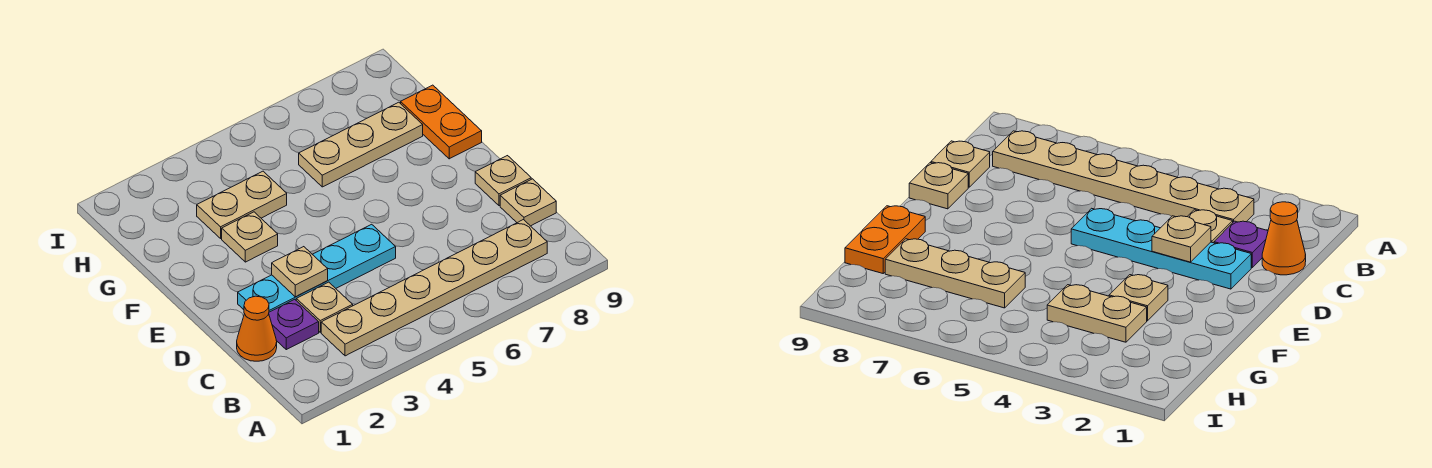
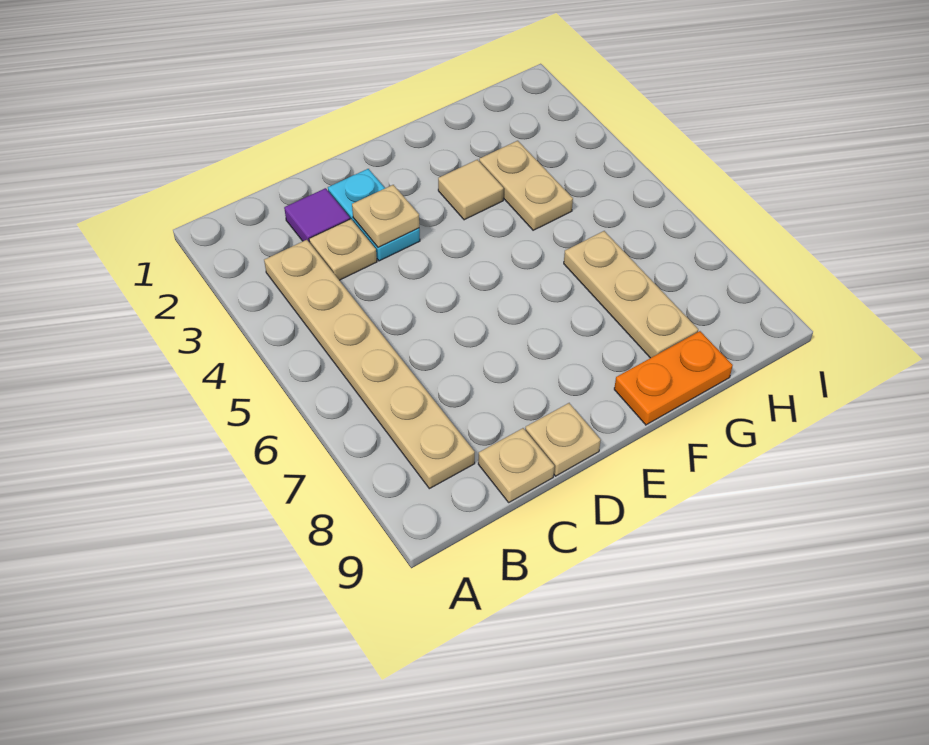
orange cone C1 level 1 -> none
purple plate C2 level 1 -> purple tile C2 level 1
cyan plate D2:D5 level 1 -> cyan plate D2:D3 level 1
tan plate F3 level 1 -> tan tile F3 level 1

